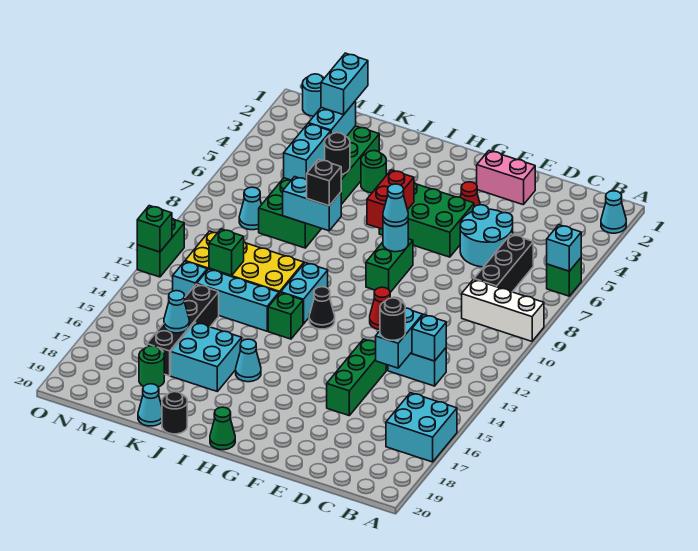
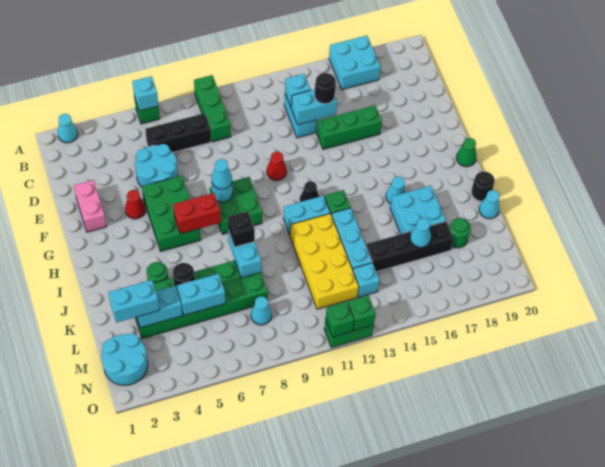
white brick A9:C9 level 1 -> green brick A9:C9 level 1
green brick G8:G9 level 1 -> green brick G8:H9 level 1
green brick L12 level 2 -> green brick O11 level 2
cyan round brick N1 level 1 -> cyan round brick M1:N2 level 1

